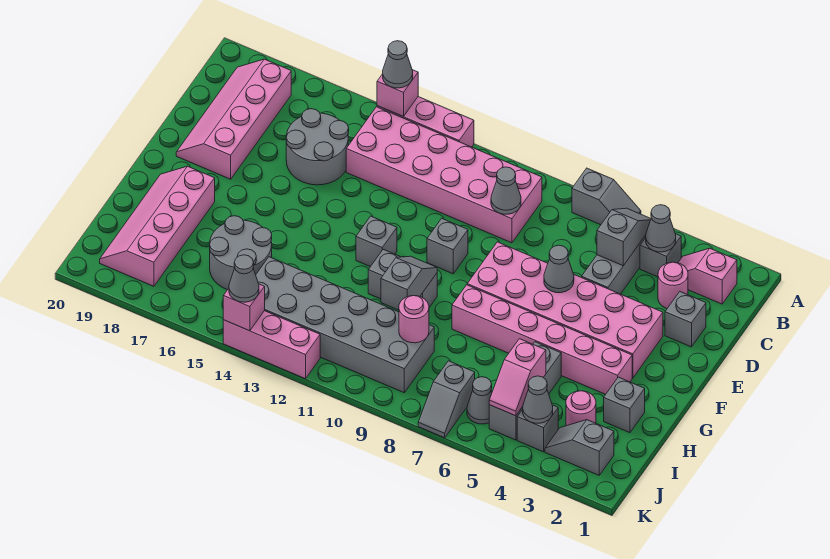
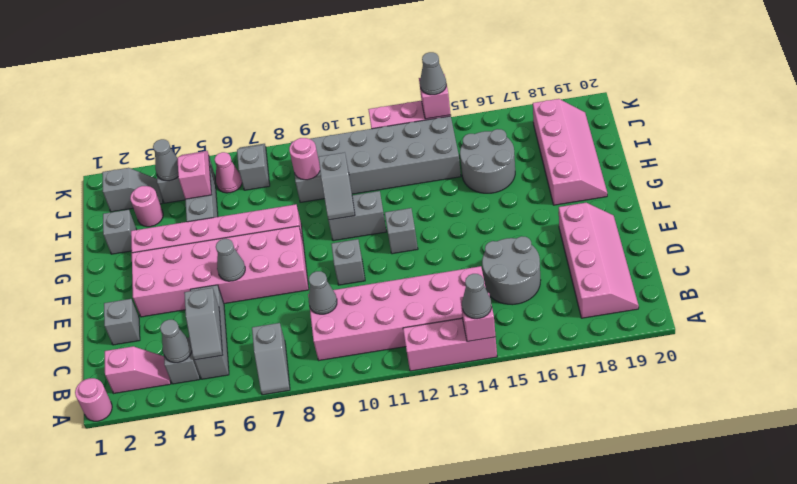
grey slope A6:A7 level 1 top 7 -> grey slope A7:B7 level 1 top B
pink round brick C3 level 1 -> pink round brick A1 level 1
grey cone J6 level 1 -> pink cone J6 level 1

